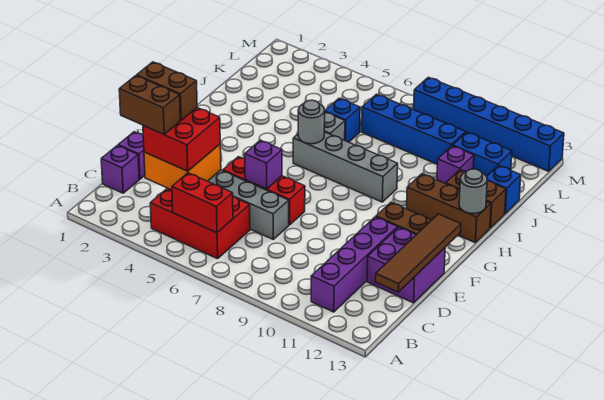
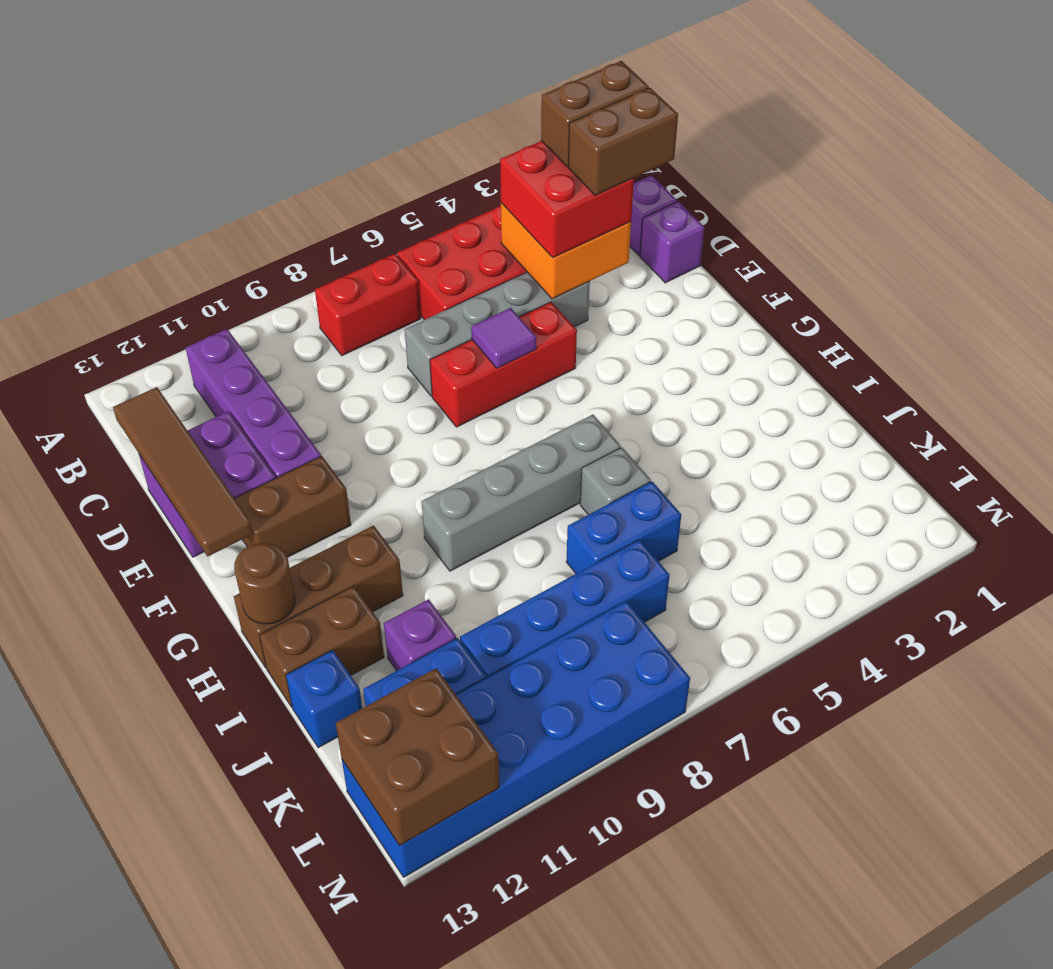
red brick B5:B6 level 2 -> red brick B7:B8 level 1
purple brick E6 level 2 -> purple tile E6 level 2
grey round brick H6 level 2 -> none
grey round brick H13 level 2 -> brown round brick H13 level 2
blue brick J6 level 1 -> blue brick J6:J7 level 1
none -> brown brick L12:M13 level 2
blue brick M8:M13 level 1 -> blue brick L8:M13 level 1

